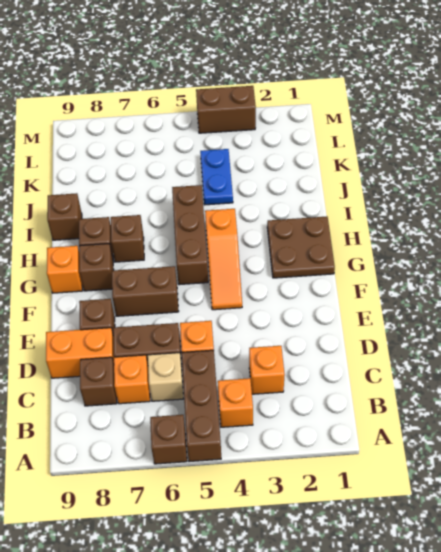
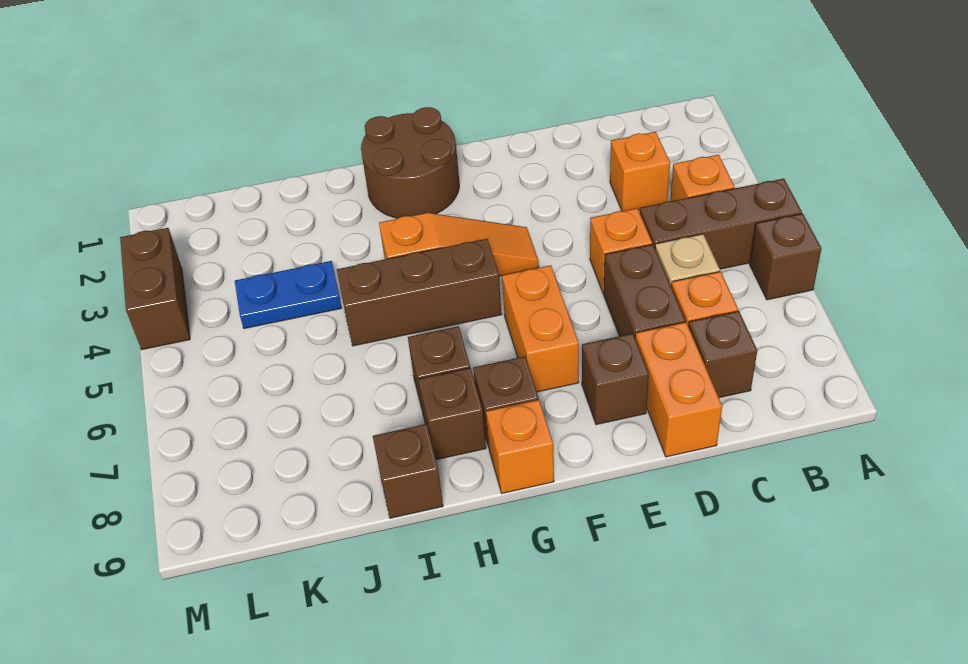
brown brick F6:F7 level 1 -> orange brick F6:F7 level 1
brown plate G1:H2 level 1 -> brown round brick G1:H2 level 1

